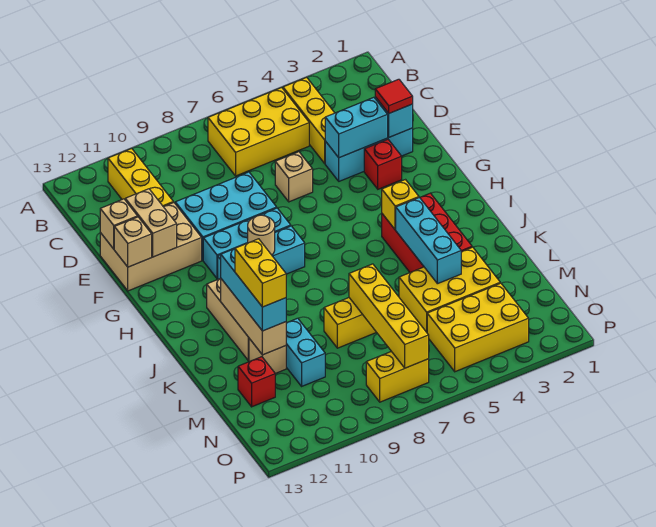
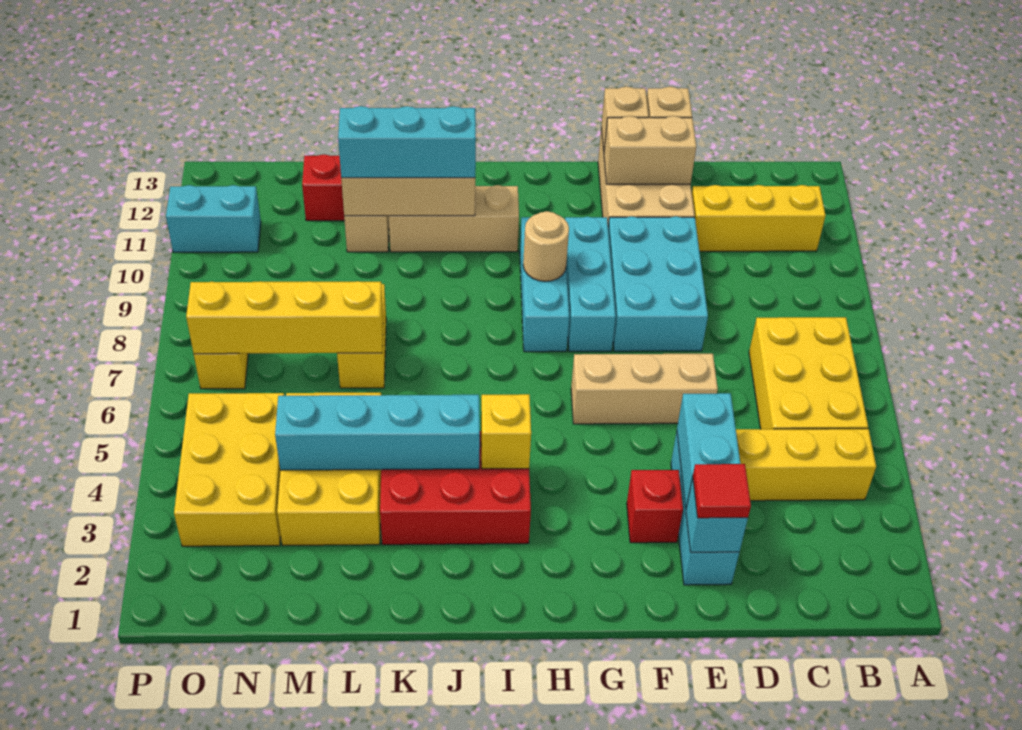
tan brick E6 level 1 -> tan brick E6:G6 level 1
cyan brick J4:L4 level 2 -> cyan brick J4:M4 level 2
yellow brick K11:L11 level 4 -> none
cyan brick L10:M10 level 1 -> cyan brick O11:P11 level 1

